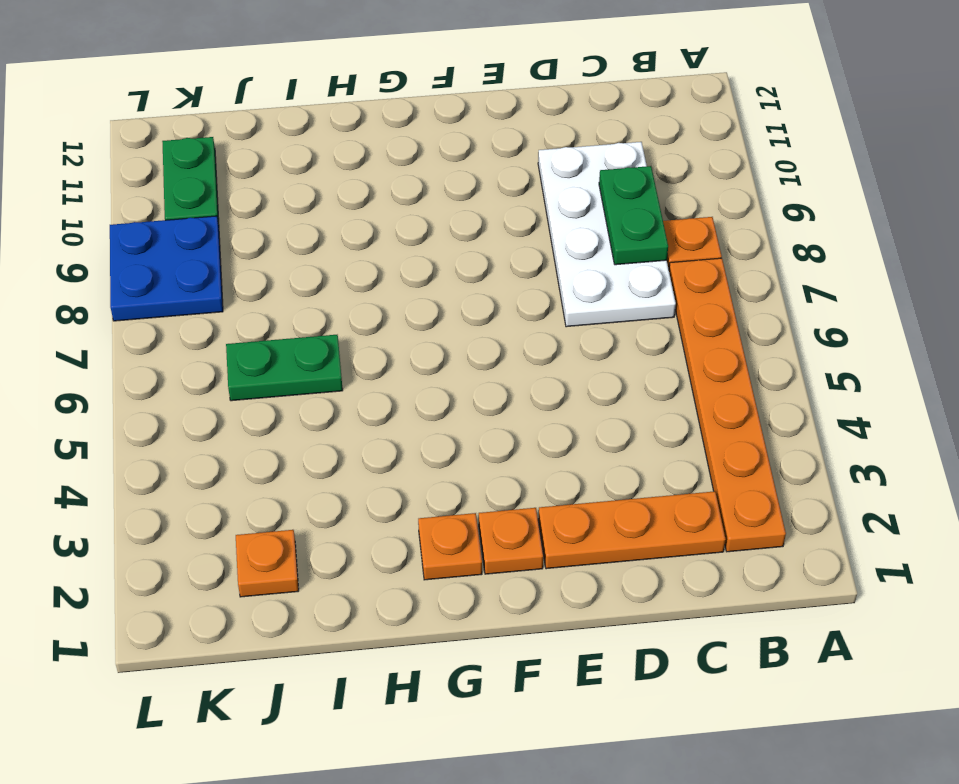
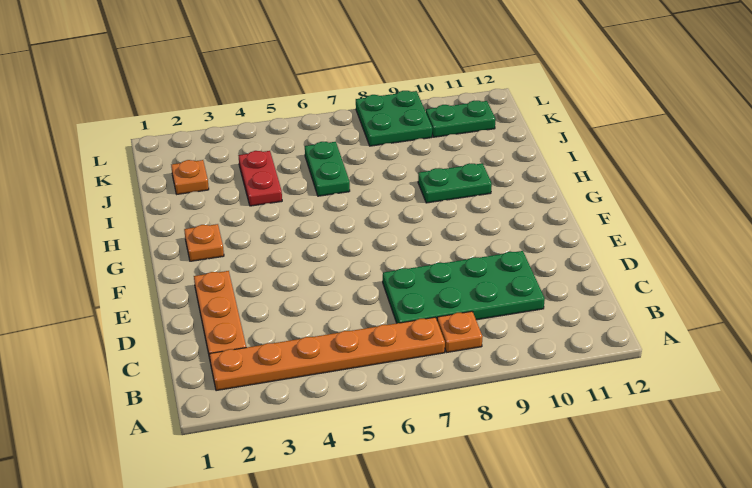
white plate C7:D10 level 1 -> green plate C7:D10 level 1
green plate C8:C9 level 2 -> green plate H9:H10 level 1
orange plate F2 level 1 -> none
none -> red plate I4:J4 level 1
blue plate K8:L9 level 1 -> green plate K8:L9 level 1

